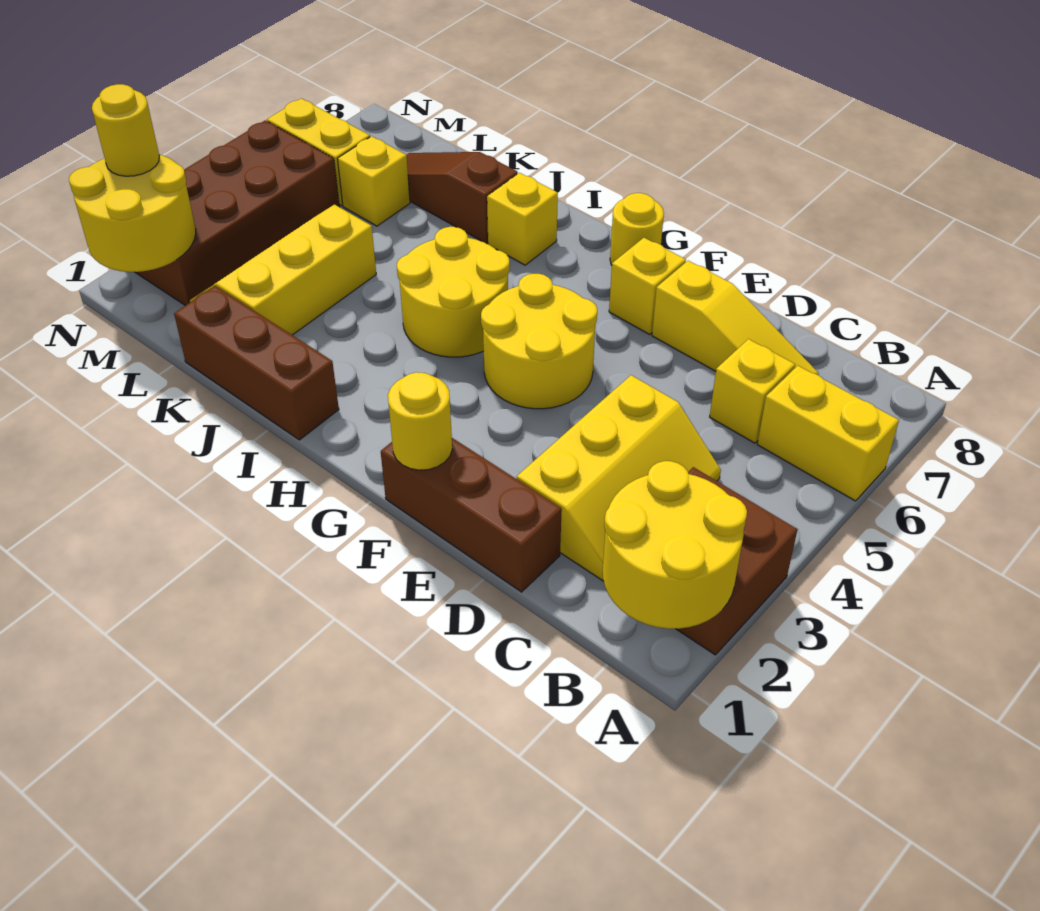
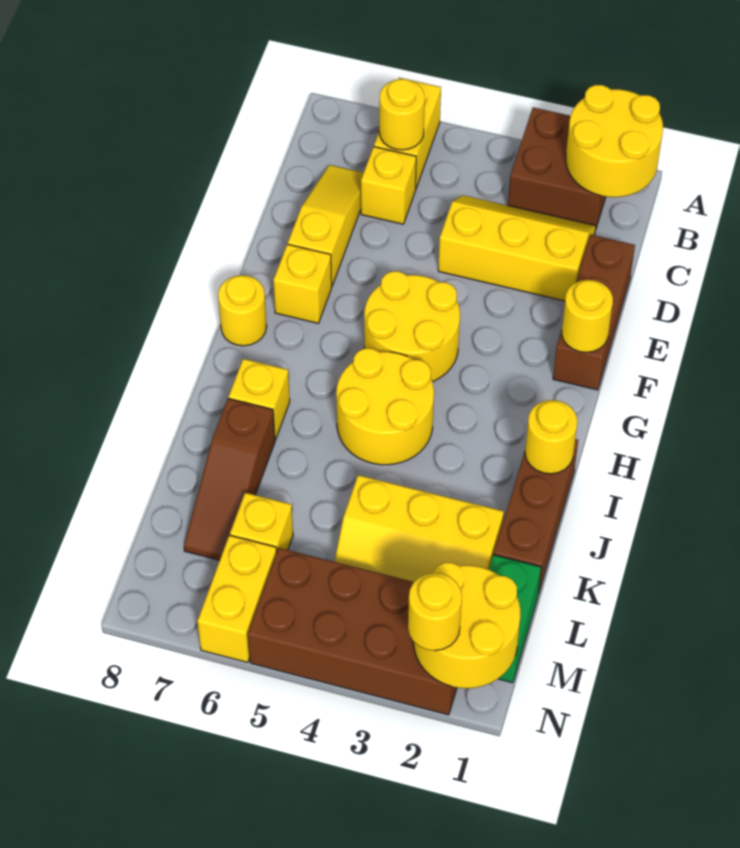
none -> yellow round brick B6 level 2
none -> yellow round brick I1 level 2
none -> green brick L1:M1 level 1

